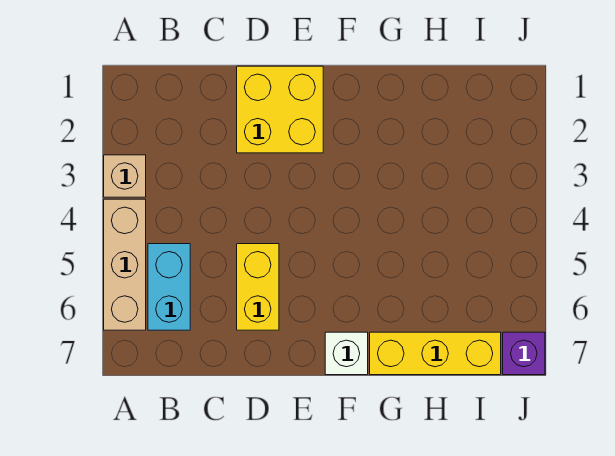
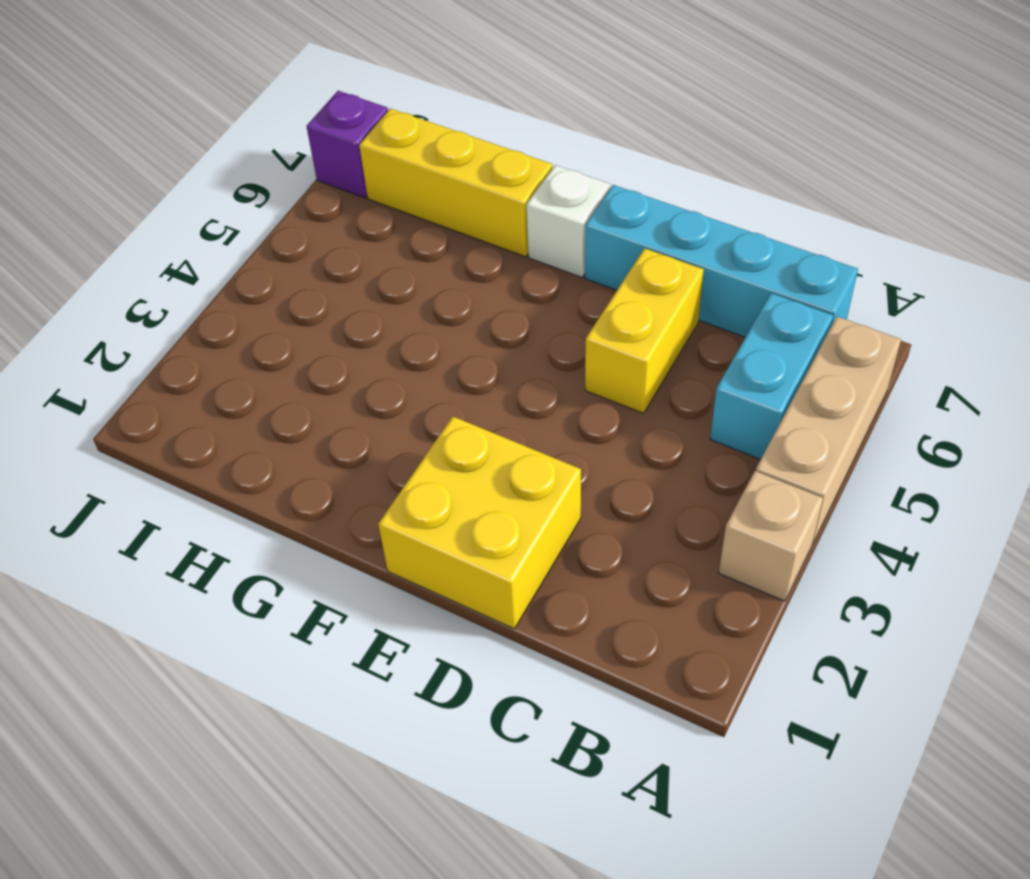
none -> cyan brick B7:E7 level 1

